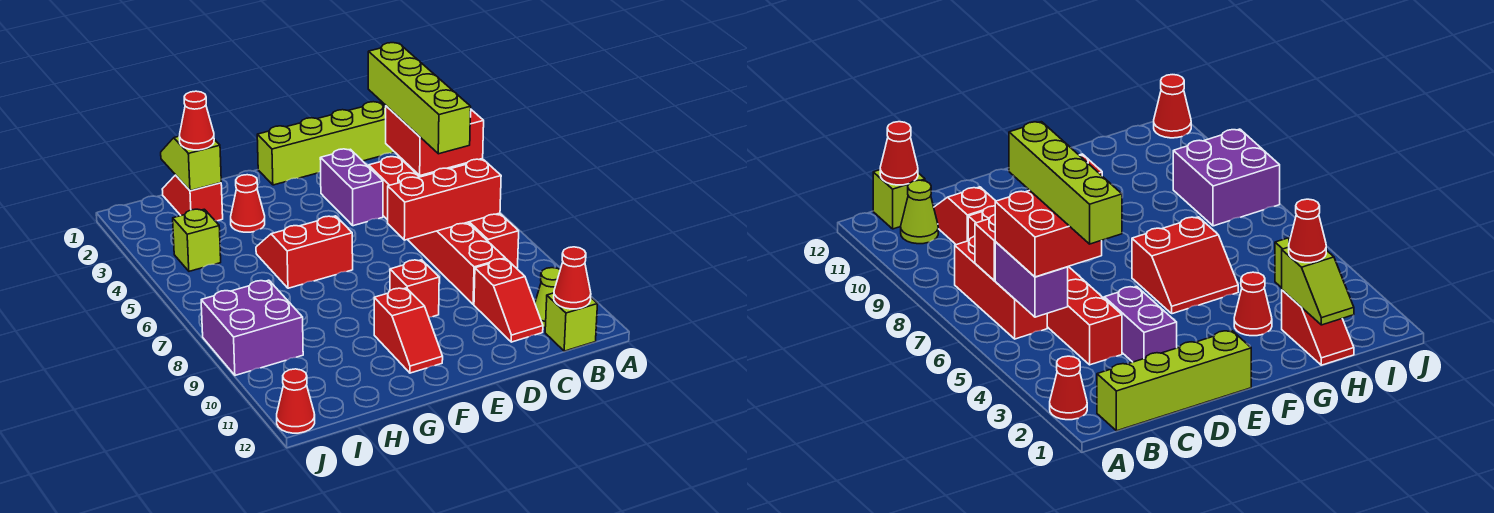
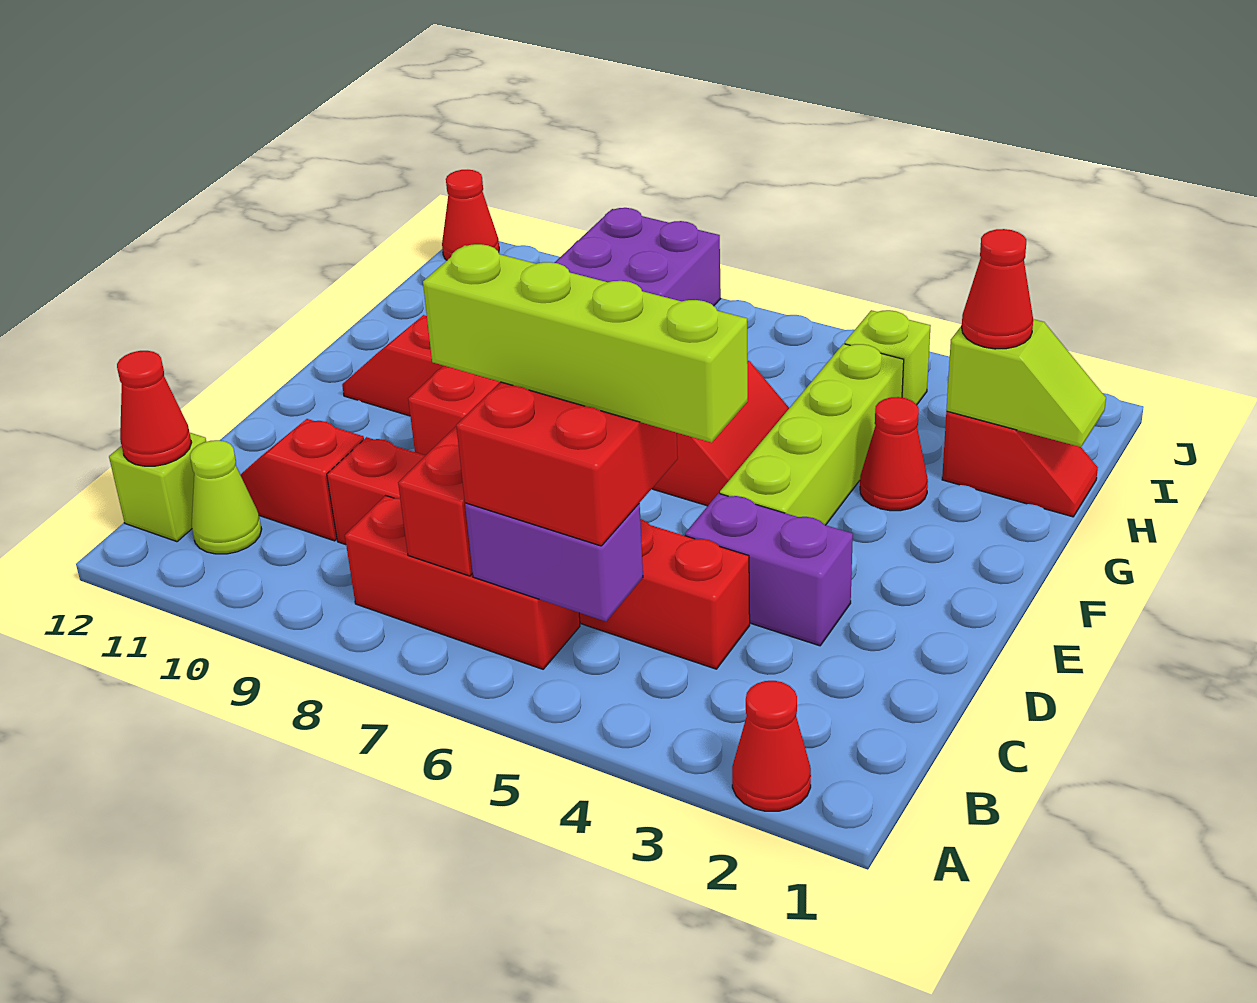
lime brick B1:E1 level 1 -> lime brick E4:H4 level 1

